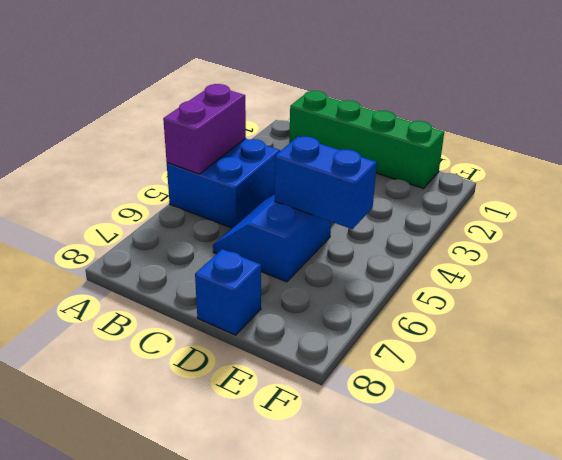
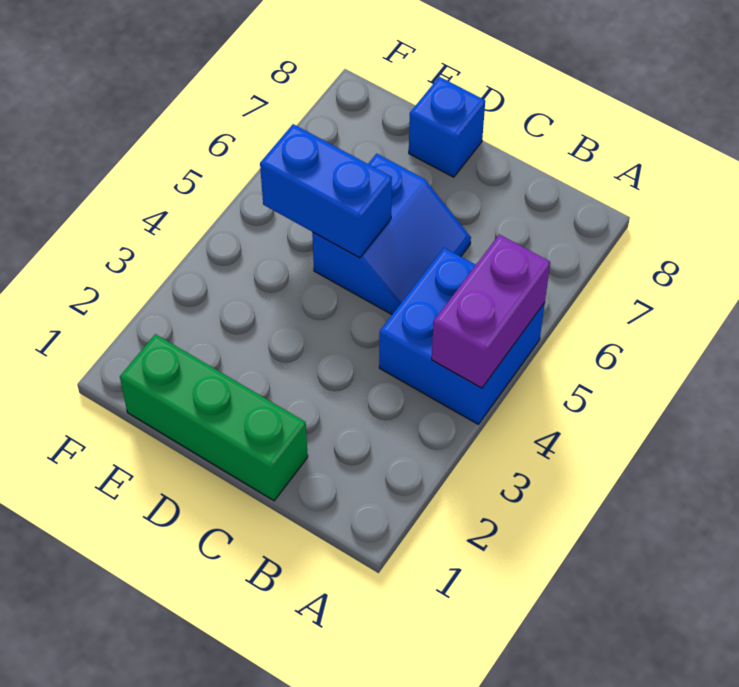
green brick B1:E1 level 1 -> green brick C1:E1 level 1

